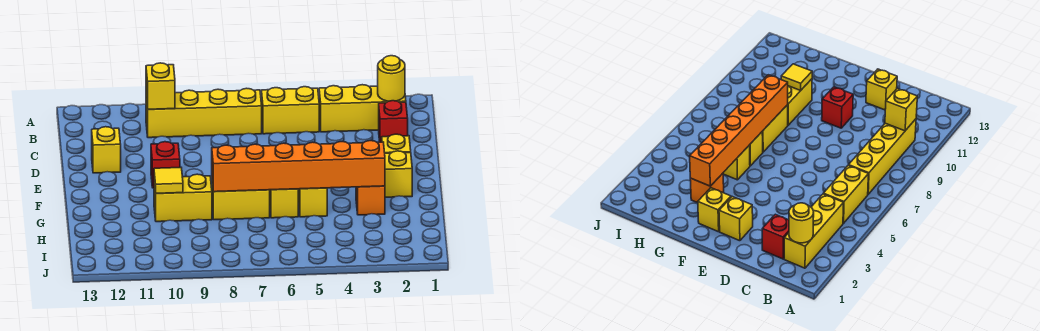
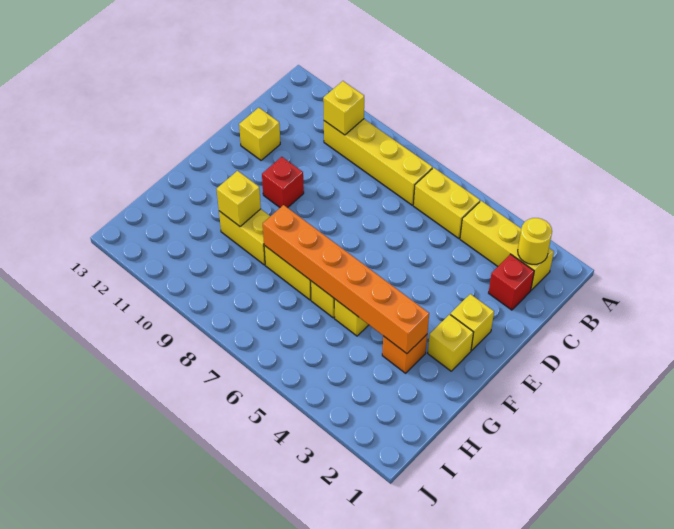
yellow tile G10 level 2 -> yellow brick G10 level 2

